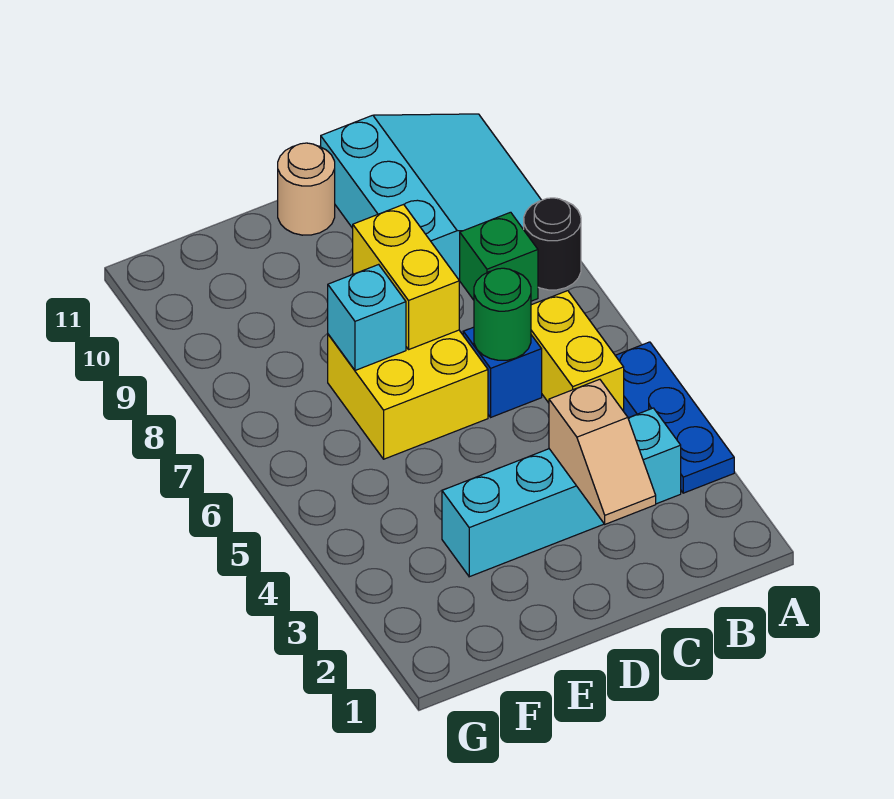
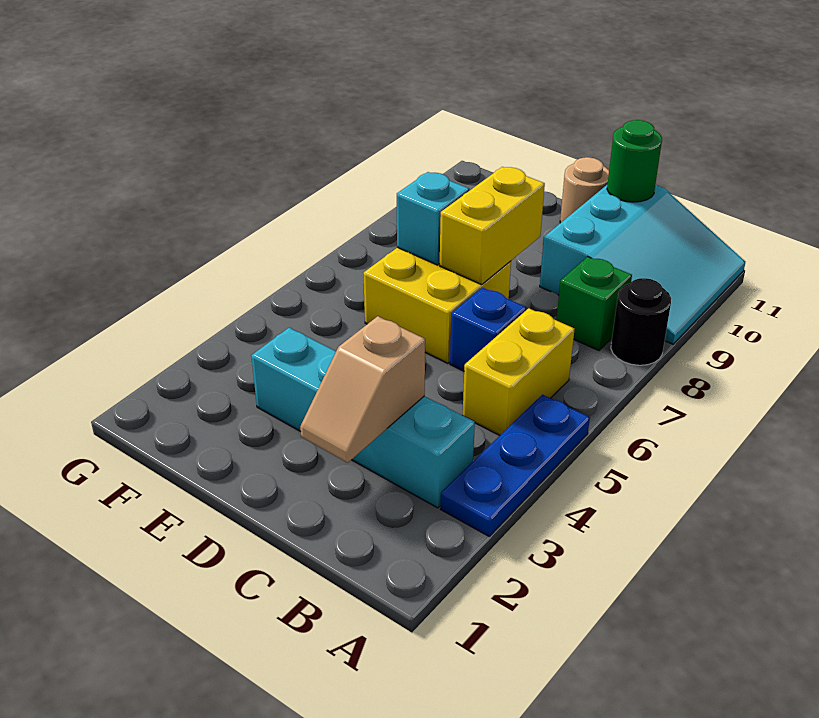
green round brick C6 level 2 -> green round brick C11 level 2

